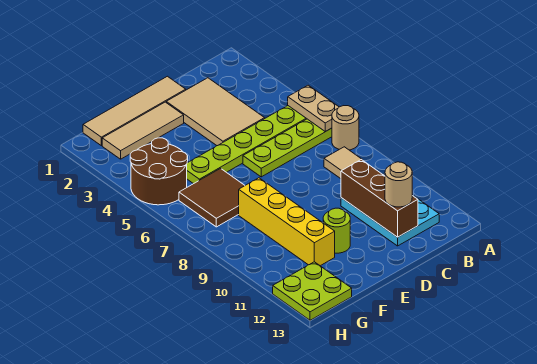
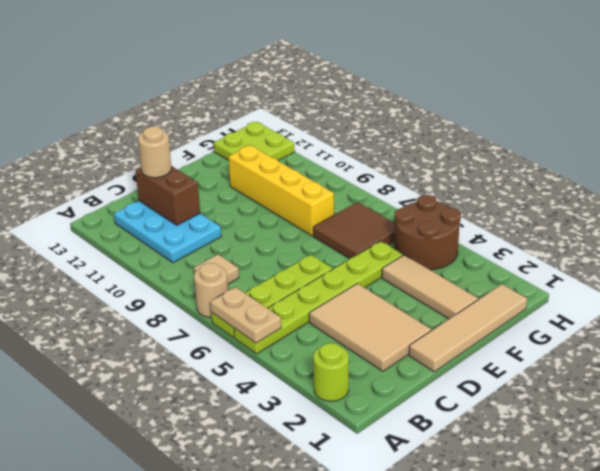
brown brick C10:C12 level 2 -> brown brick C11:C12 level 2
tan tile E2:G2 level 1 -> tan tile F2:F4 level 1
lime round brick E11 level 1 -> lime round brick A2 level 1

